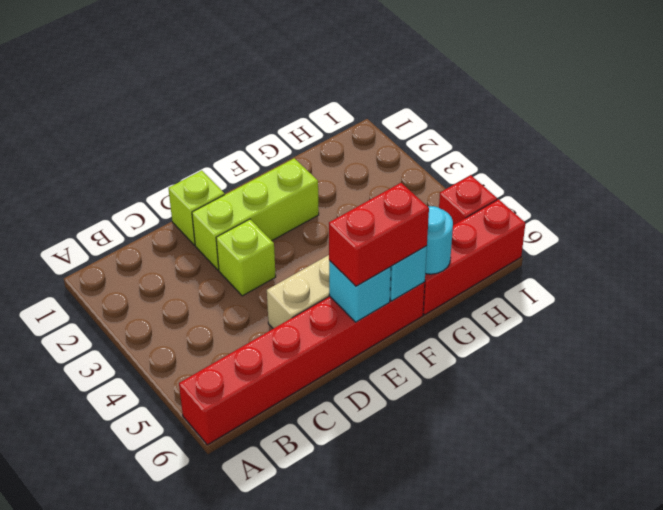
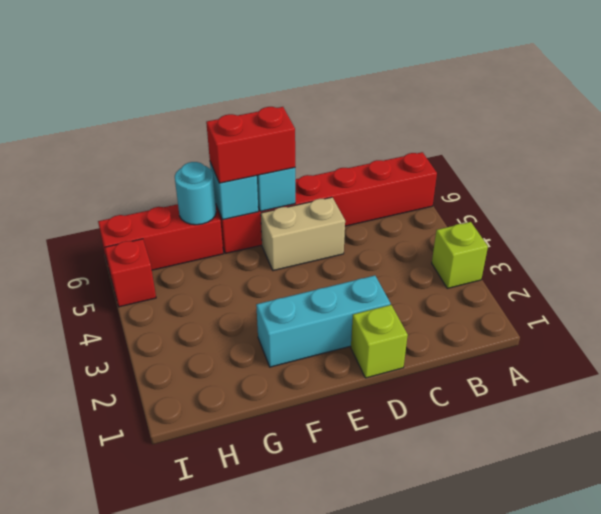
lime brick D2:F2 level 1 -> cyan brick D2:F2 level 1
lime brick D3 level 1 -> lime brick A3 level 1

